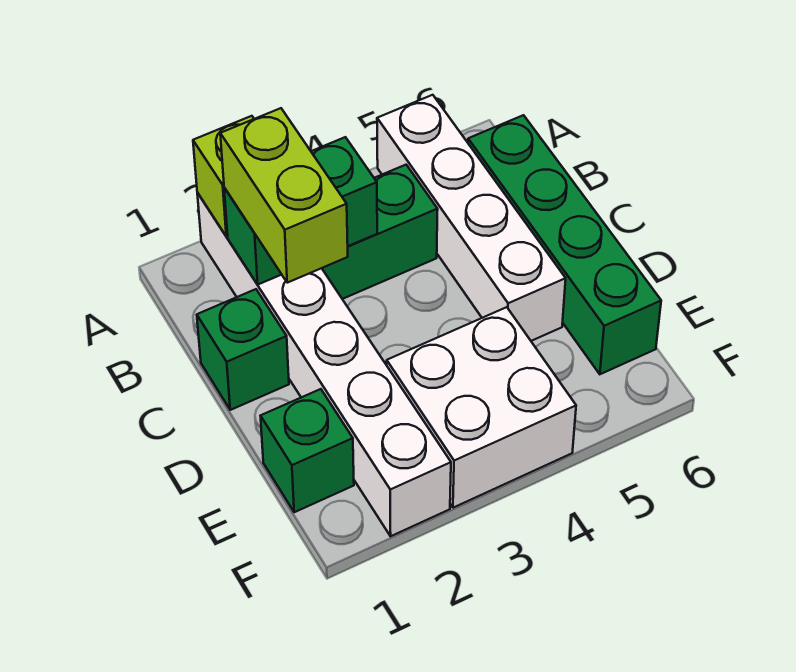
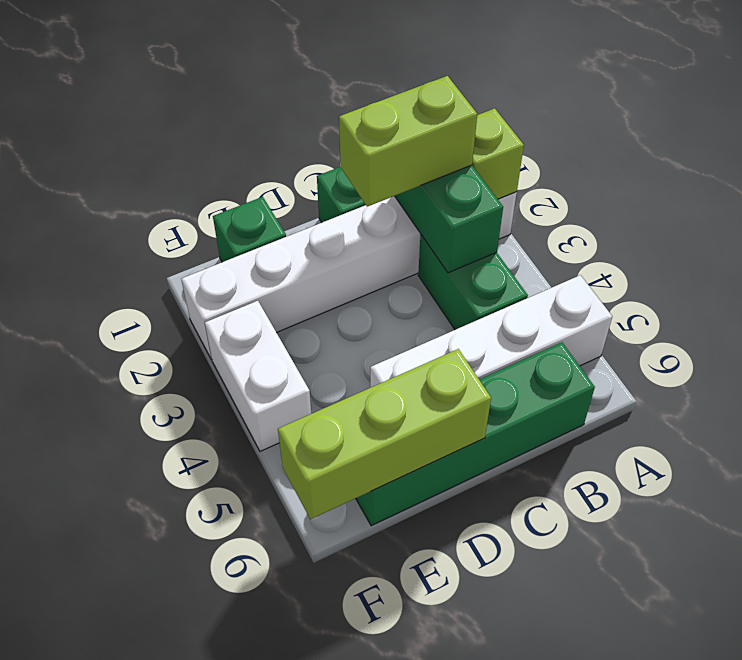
none -> lime brick D6:F6 level 2
white brick E3:F4 level 1 -> white brick F3:F4 level 1

